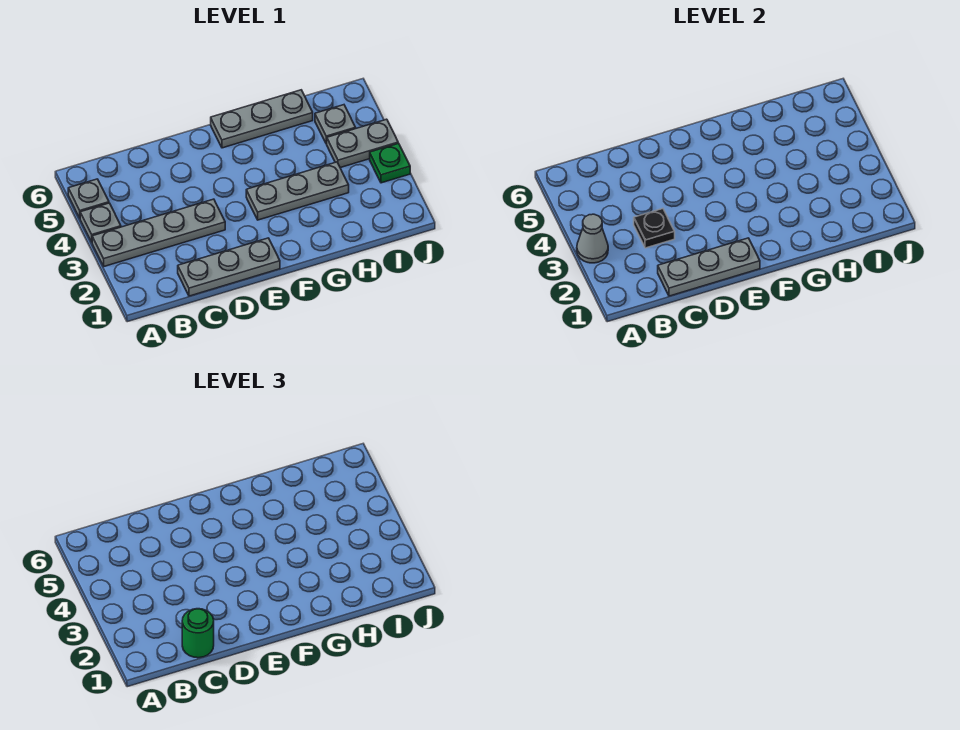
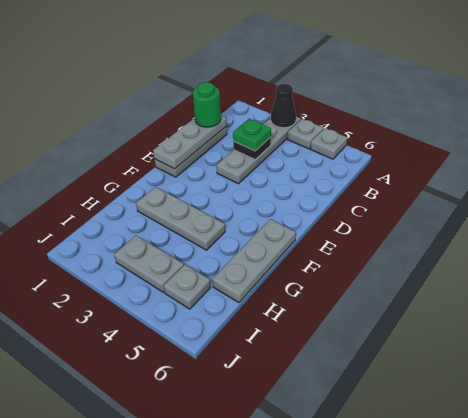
grey cone A3 level 2 -> black cone A3 level 2
grey plate F3:H3 level 1 -> grey plate G2:G4 level 1
grey plate I4:J4 level 1 -> grey plate I3:I4 level 1
green plate J3 level 1 -> green plate C3 level 3

